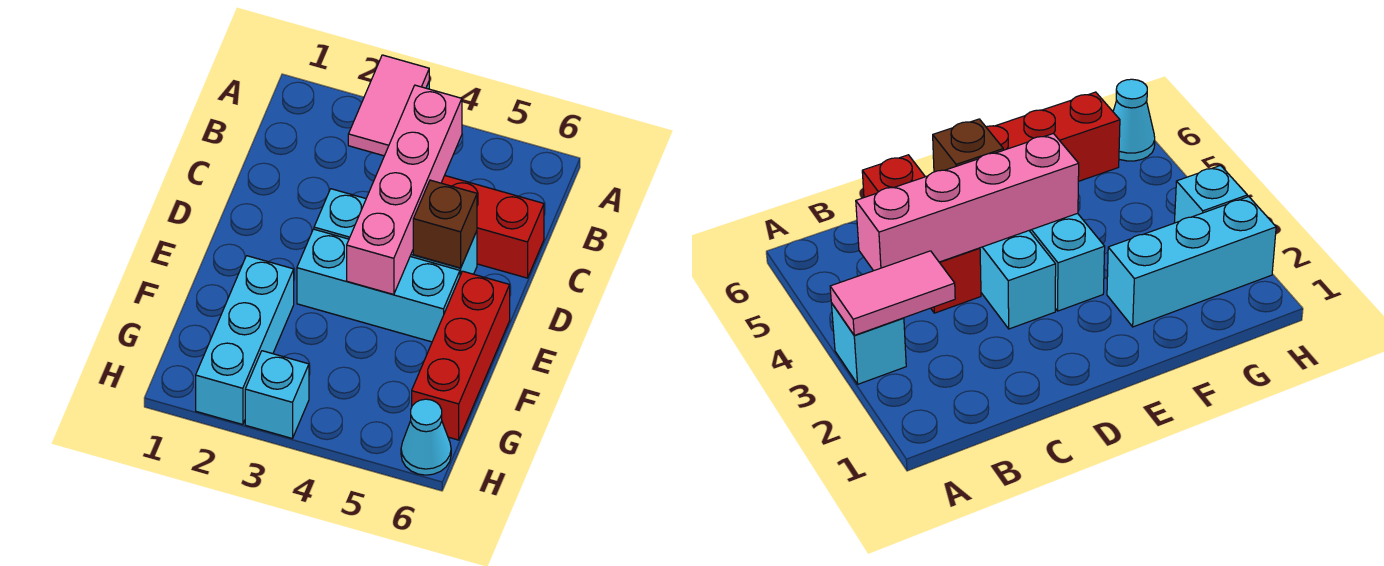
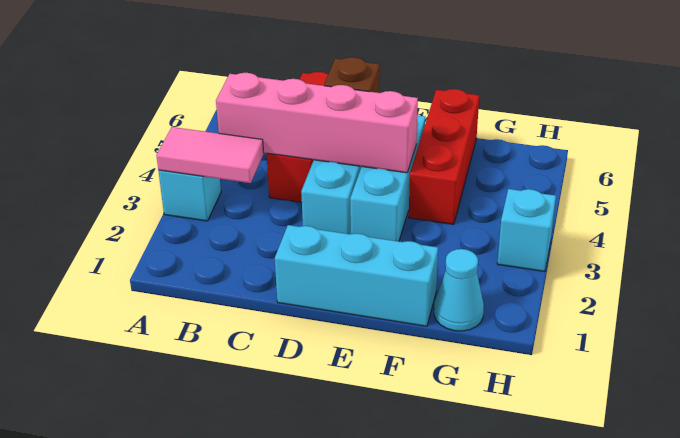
red brick E6:G6 level 1 -> red brick F4:F6 level 1
cyan brick F2:H2 level 1 -> cyan brick D1:F1 level 1
cyan cone H6 level 1 -> cyan cone G1 level 1

